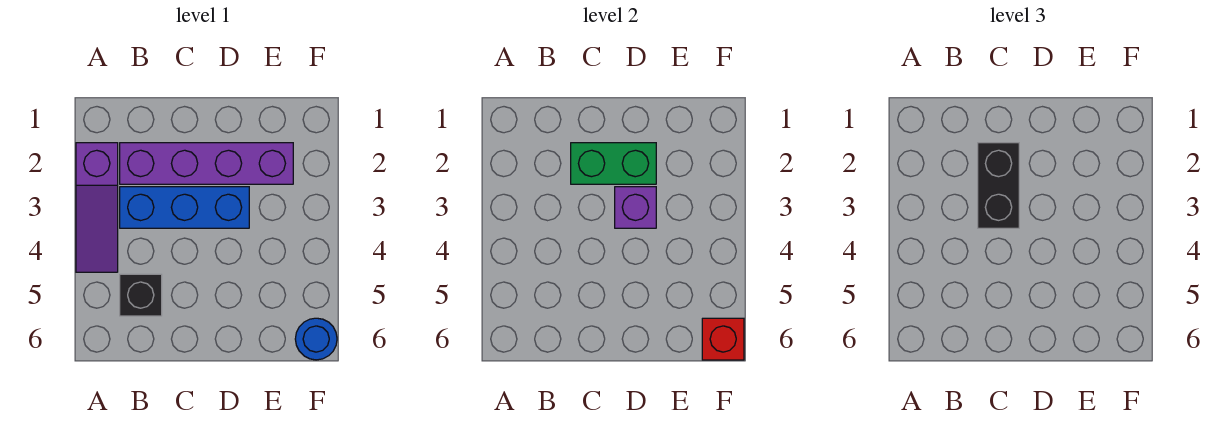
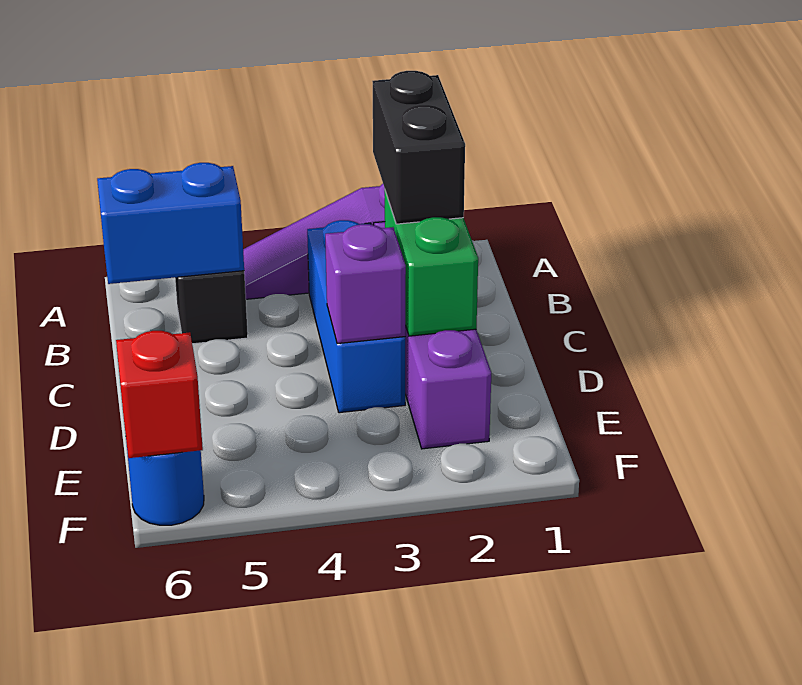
none -> blue brick B5:B6 level 2
black brick C2:C3 level 3 -> black brick B2:C2 level 3

